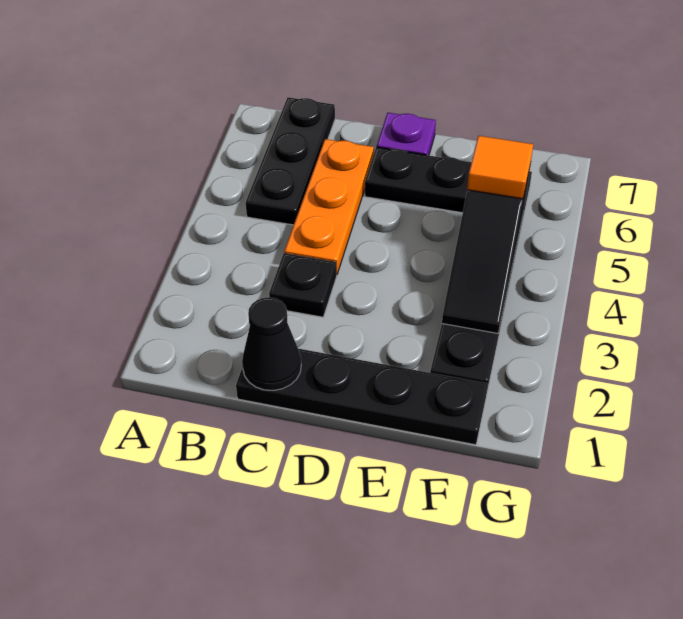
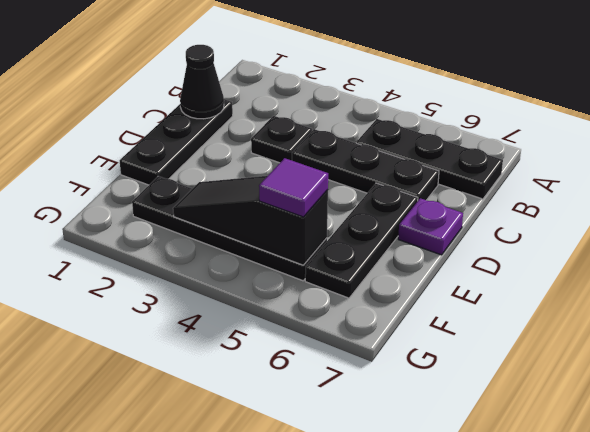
black plate C1:F1 level 1 -> black plate C1:E1 level 1
orange plate C4:C6 level 1 -> black plate C4:C6 level 1
orange tile F5 level 3 -> purple tile F5 level 3

